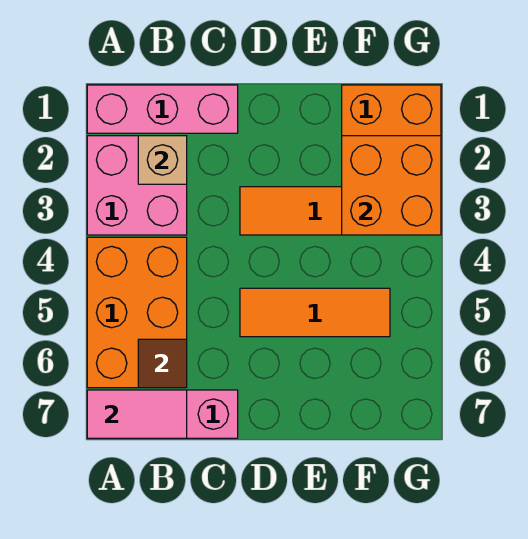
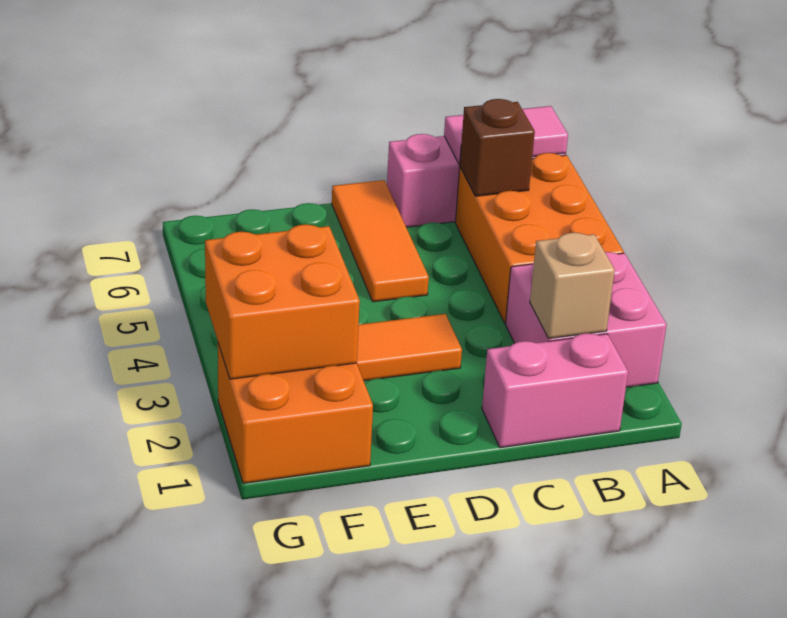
pink brick A1:C1 level 1 -> pink brick B1:C1 level 1
brown tile B6 level 2 -> brown brick B6 level 2
orange tile D5:F5 level 1 -> orange tile D5:D7 level 1

